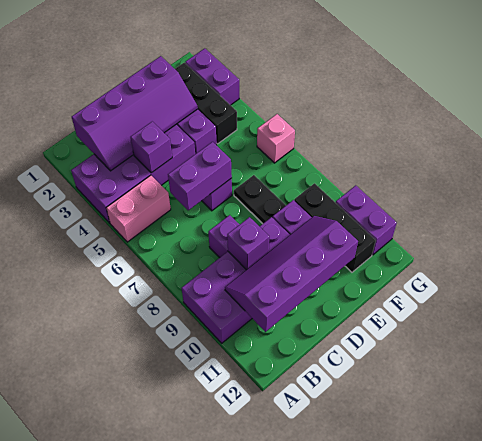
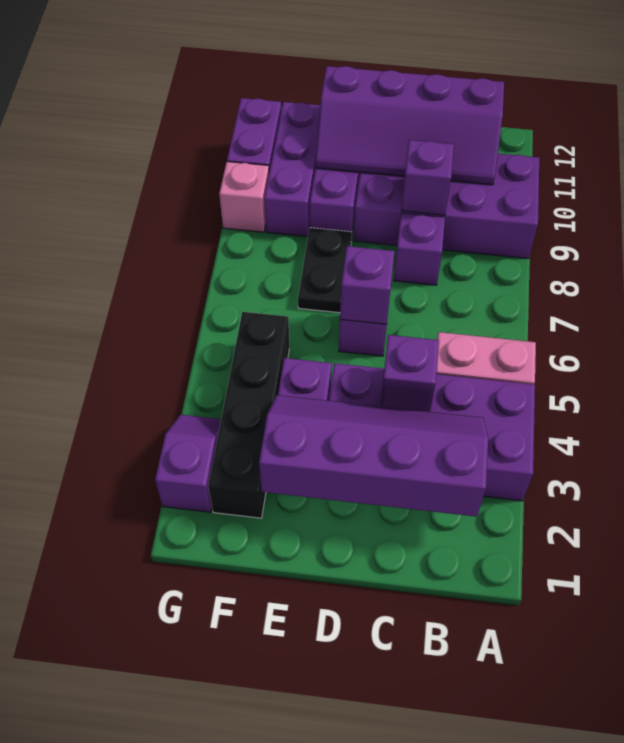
purple brick C6:D6 level 2 -> purple brick D6 level 2
black brick F2:F4 level 1 -> black brick F2:F5 level 1
black brick F9:F11 level 1 -> purple brick F9:F11 level 1
purple brick G2:G3 level 1 -> purple slope G2:G3 level 1 top 2
pink brick G6 level 1 -> pink brick G9 level 1

